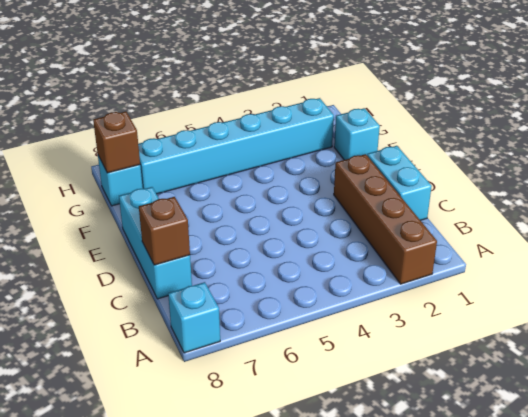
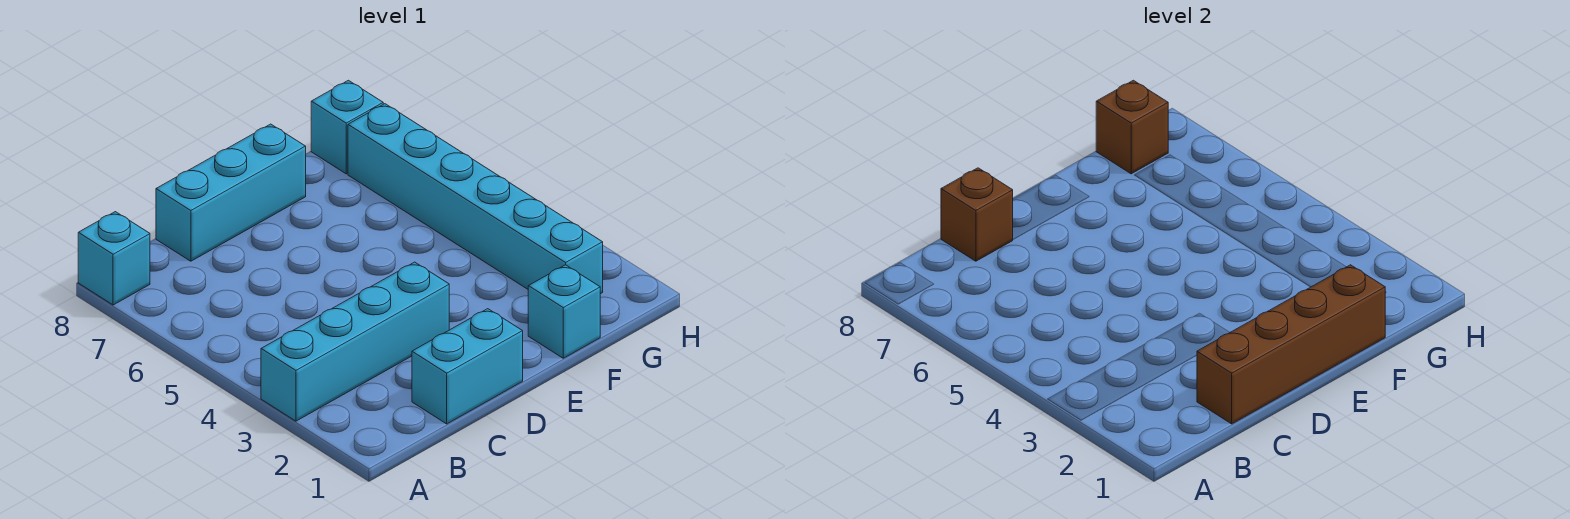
brown brick A2:D2 level 1 -> brown brick C1:F1 level 2
none -> cyan brick A3:D3 level 1

